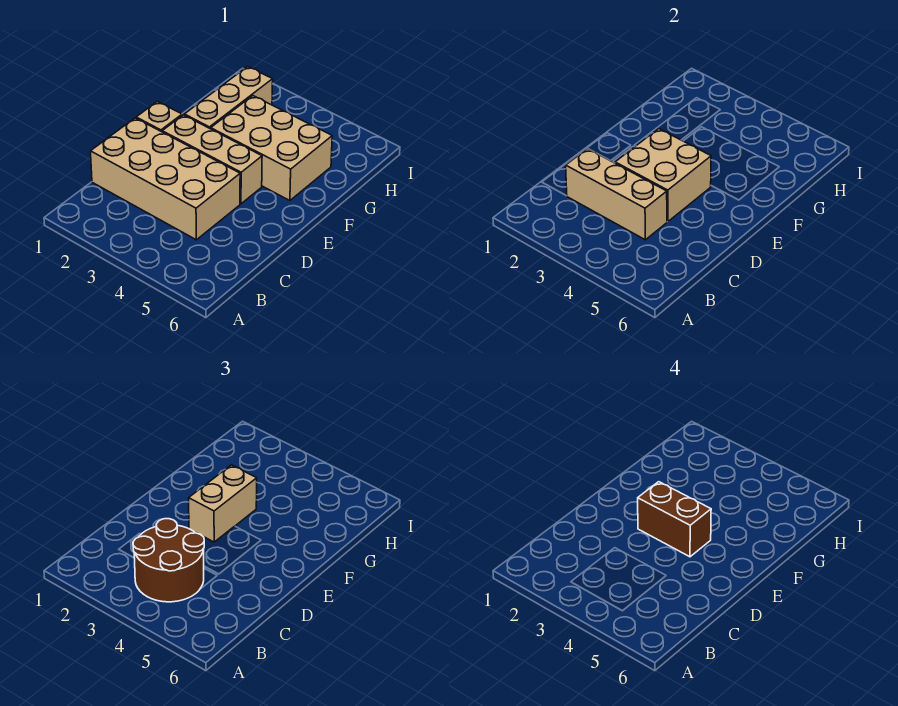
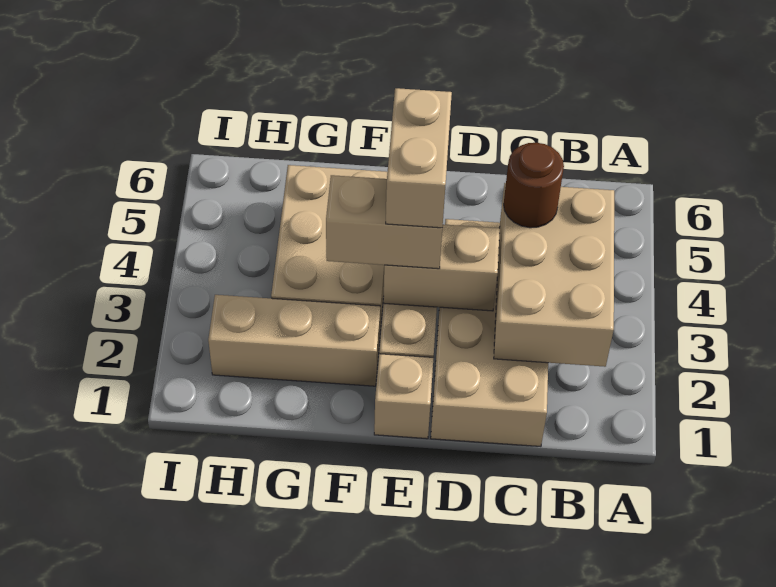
brown round brick B3:C4 level 3 -> brown round brick C4 level 3
tan brick C2:C4 level 2 -> tan brick B2:C4 level 2
tan brick D3:E4 level 2 -> tan brick D3:E3 level 2
brown brick E3:E4 level 4 -> tan brick E3:E4 level 4

